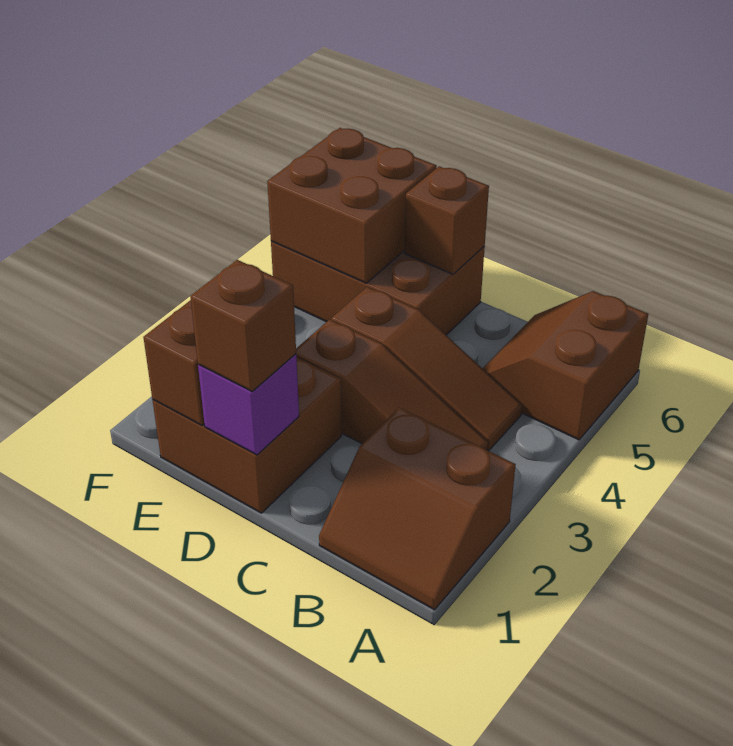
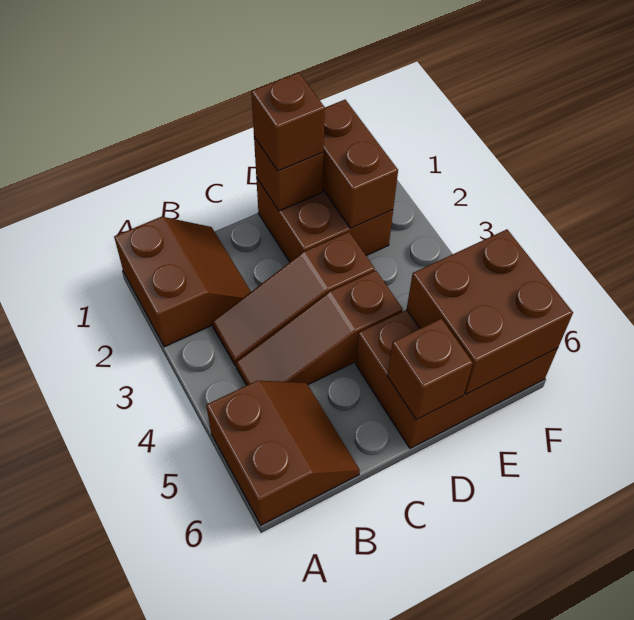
brown slope A1:B2 level 1 top 2 -> brown slope A1:B2 level 1 top A
purple brick D1 level 2 -> brown brick D1 level 2

